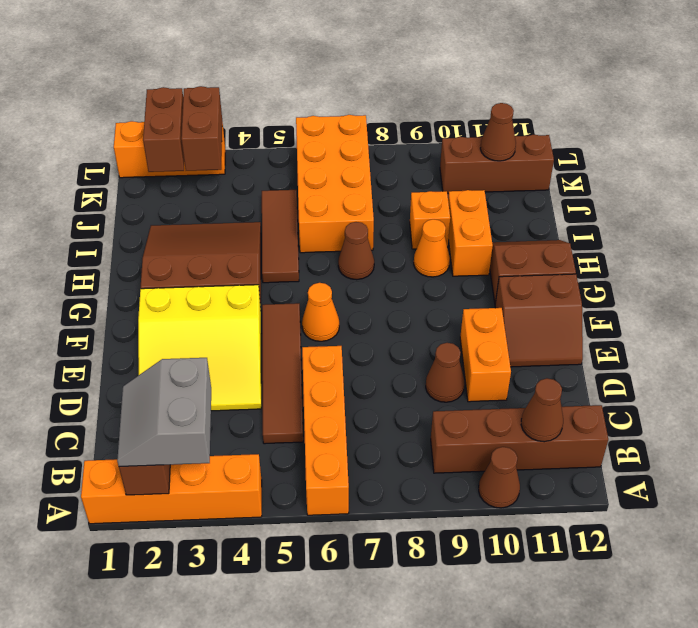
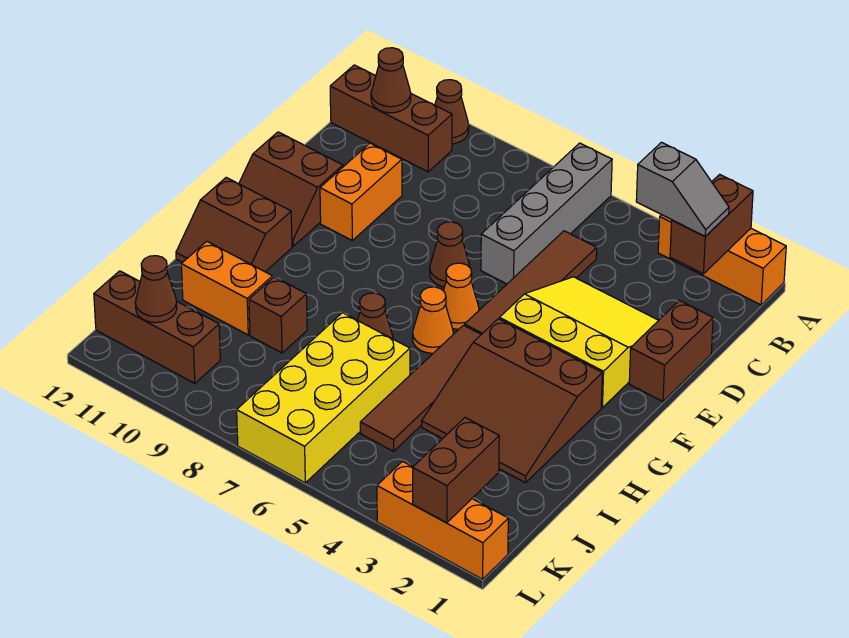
orange brick A1:A4 level 1 -> orange brick A1:A3 level 1
grey slope A2:B3 level 3 top 3 -> grey slope B2:B3 level 3 top 3
orange brick A6:D6 level 1 -> grey brick A6:D6 level 1
brown brick B9:B12 level 1 -> brown brick B10:B12 level 1
brown cone D9 level 1 -> brown cone E7 level 1
brown slope E11:F12 level 1 top F -> brown slope E11:F12 level 1 top E
brown tile H5:J5 level 1 -> brown tile G5:J5 level 1
orange cone H9 level 1 -> orange cone G6 level 1
orange brick H10:I10 level 1 -> orange brick I10:I11 level 1
orange brick I6:L7 level 1 -> yellow brick I6:L7 level 1
orange brick I9 level 1 -> brown brick I9 level 1
brown brick K3:L3 level 2 -> brown brick D1:E1 level 1

